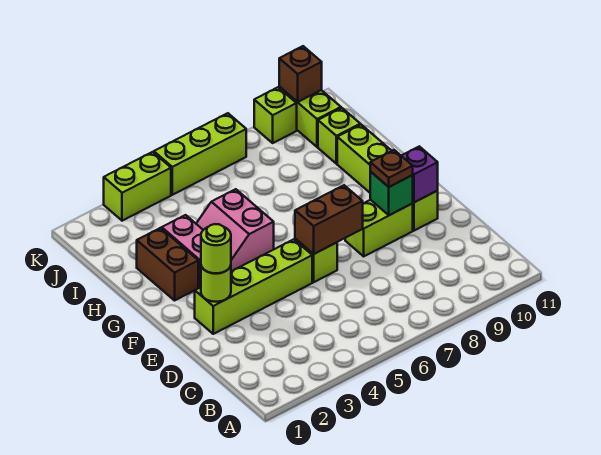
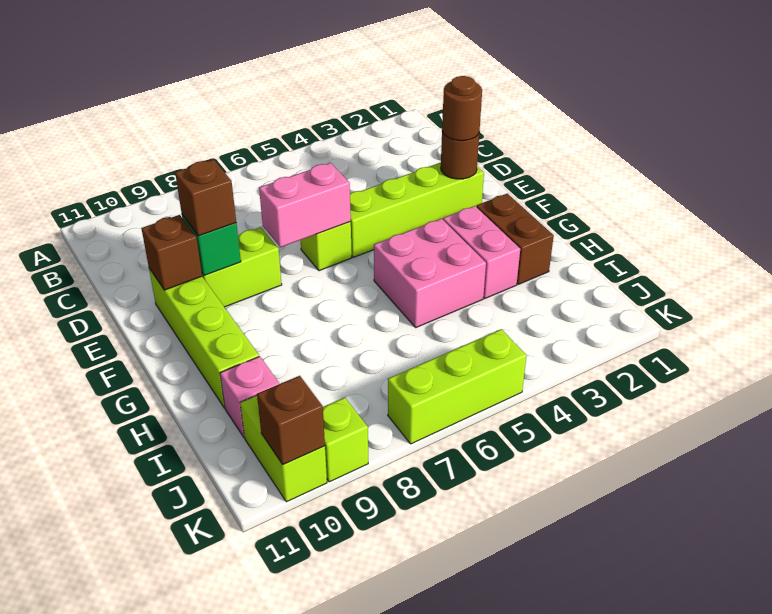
lime round brick E2 level 2 -> brown round brick E2 level 2
lime round brick E2 level 3 -> brown round brick E2 level 3
brown brick E6:E7 level 2 -> pink brick E6:E7 level 2
brown plate E9 level 3 -> brown brick E9 level 3
purple brick E10 level 2 -> brown brick E10 level 2
pink slope G4:H5 level 1 top 5 -> pink brick G4:H5 level 1
lime brick I10 level 1 -> pink brick I10 level 1
lime brick K3:K4 level 1 -> none

